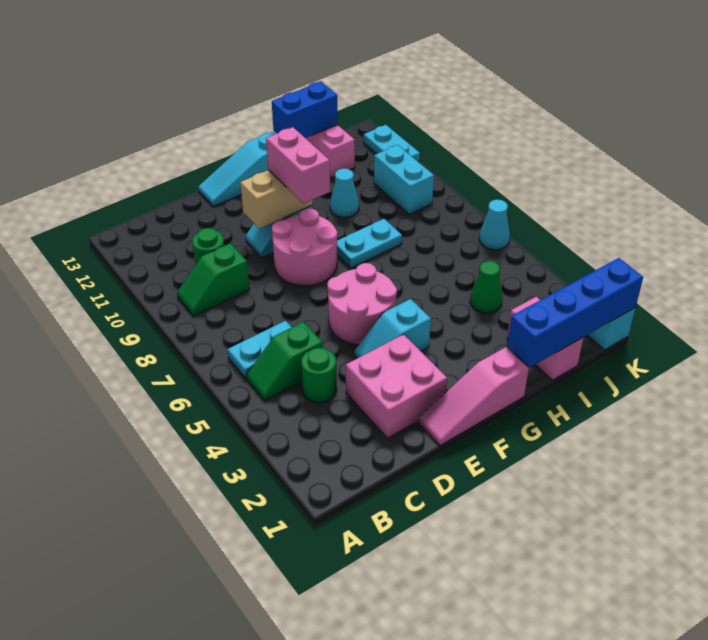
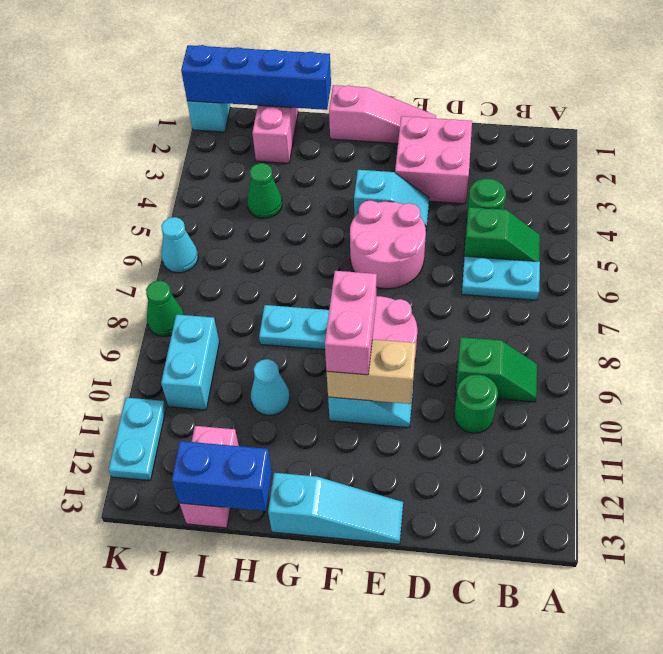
none -> green cone K8 level 1

